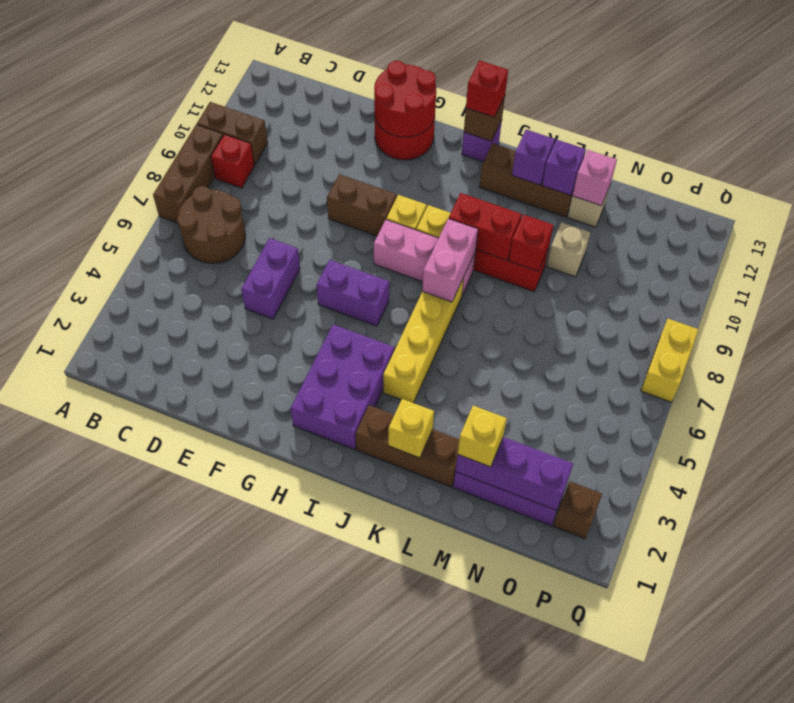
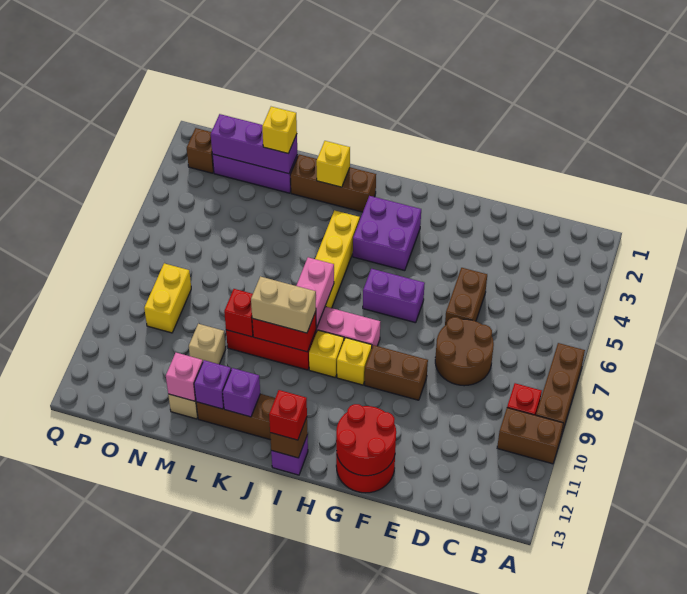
brown round brick B6:C7 level 1 -> brown round brick D7:E8 level 1
purple brick E5:E6 level 1 -> brown brick E5:E6 level 1
purple brick H2:I4 level 1 -> purple brick H3:I4 level 1
none -> tan brick J9:K9 level 3
yellow brick Q7:Q8 level 1 -> yellow brick O8:O9 level 1

